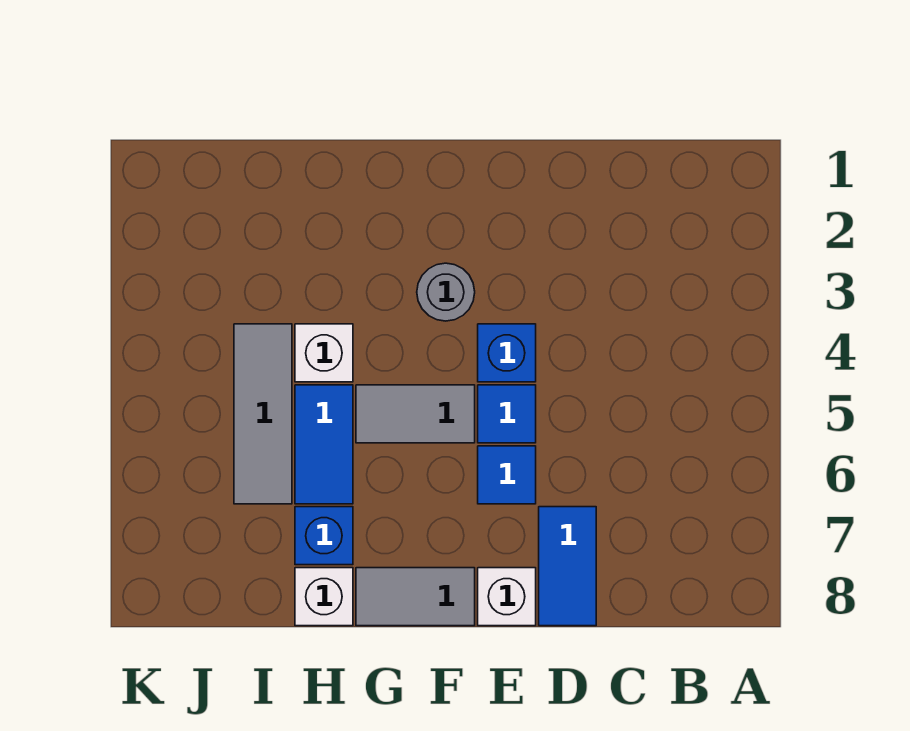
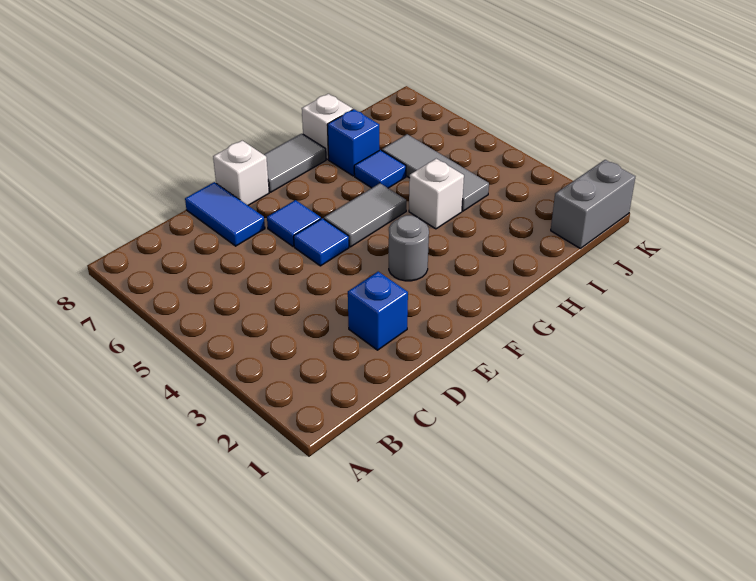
blue brick E4 level 1 -> blue brick D2 level 1
blue tile H5:H6 level 1 -> blue tile H6 level 1
none -> grey brick J1:K1 level 1

